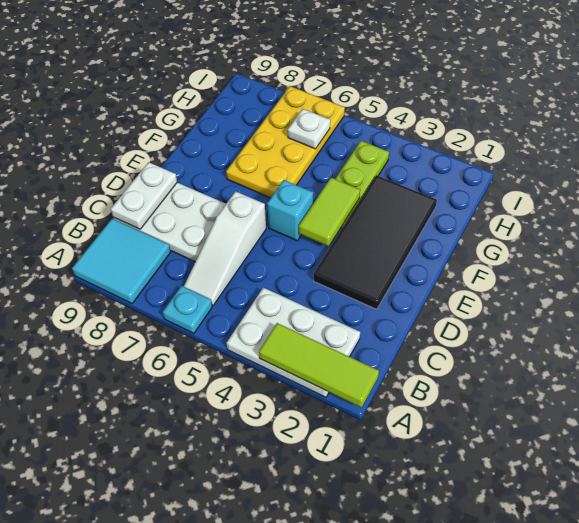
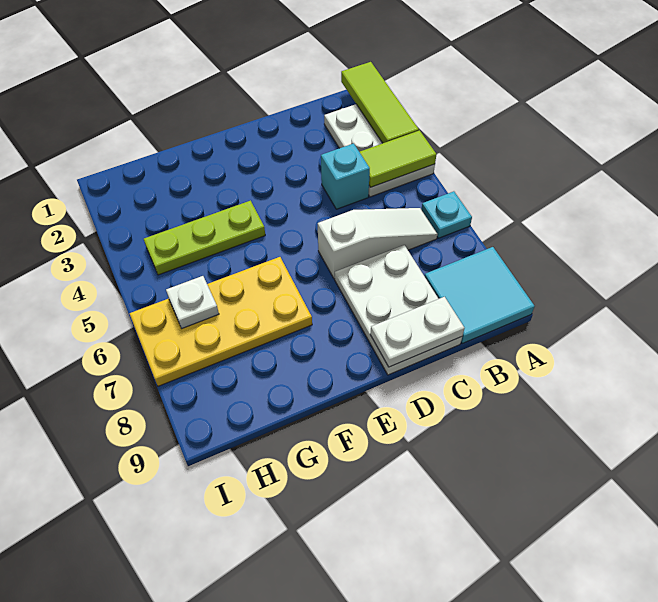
black tile D2:G3 level 1 -> none
lime tile E4:F4 level 2 -> lime tile A4:B4 level 2
cyan brick E5 level 1 -> cyan brick C4 level 1

